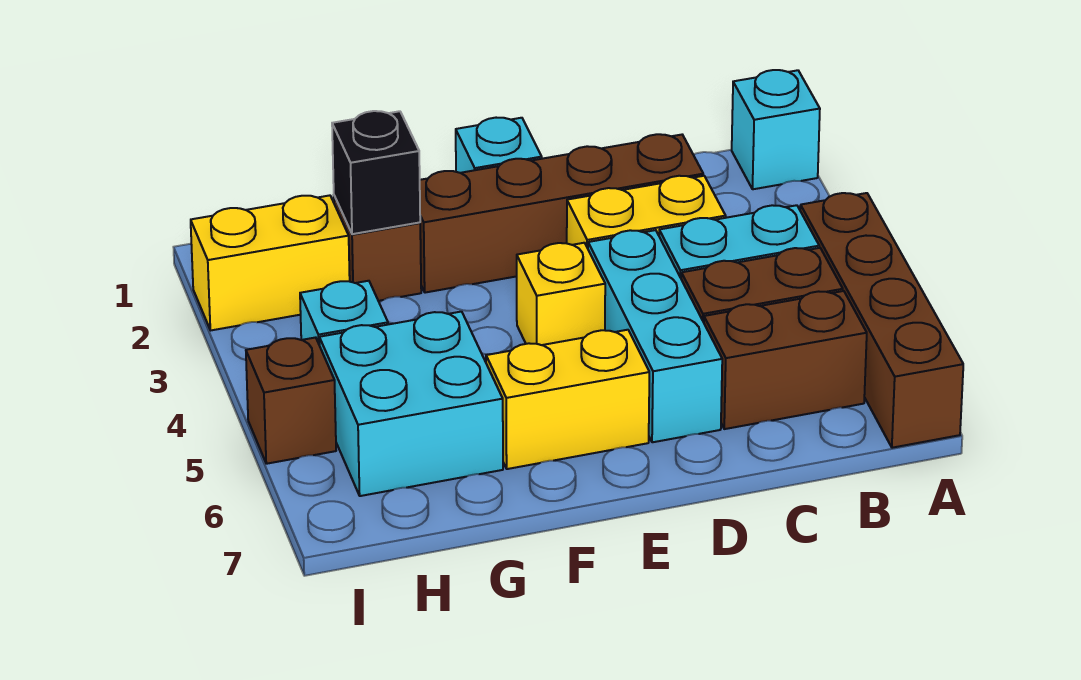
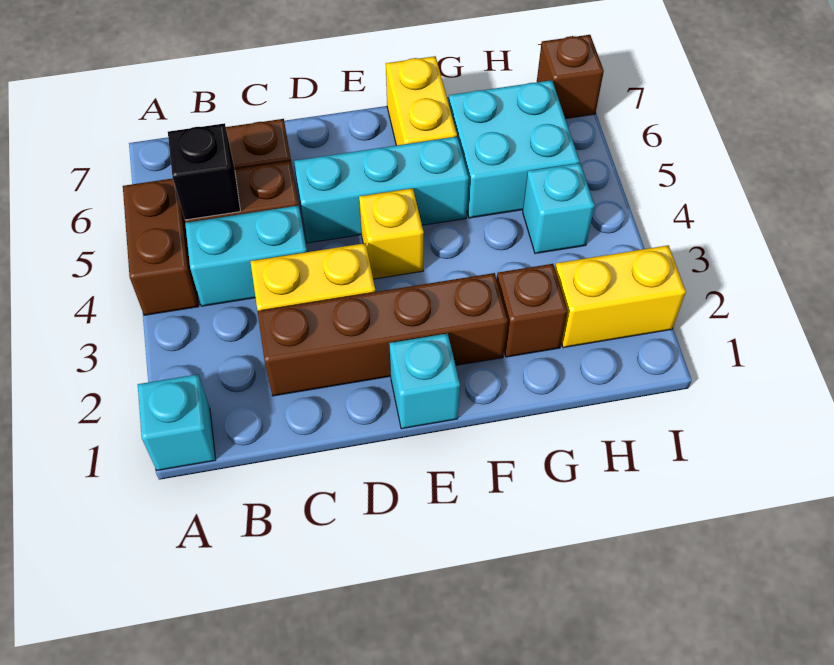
brown brick A4:A7 level 1 -> brown brick A4:A5 level 1
cyan brick D4:D6 level 1 -> cyan brick D5:F5 level 1
yellow brick E6:F6 level 1 -> yellow brick F6:F7 level 1
black brick G2 level 2 -> black brick B5 level 2
brown brick I5 level 1 -> brown brick I7 level 1

